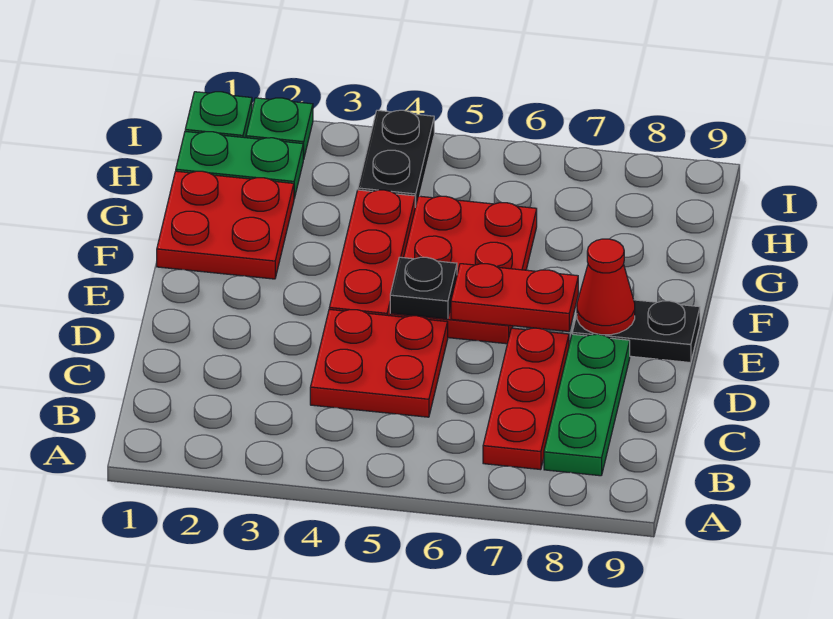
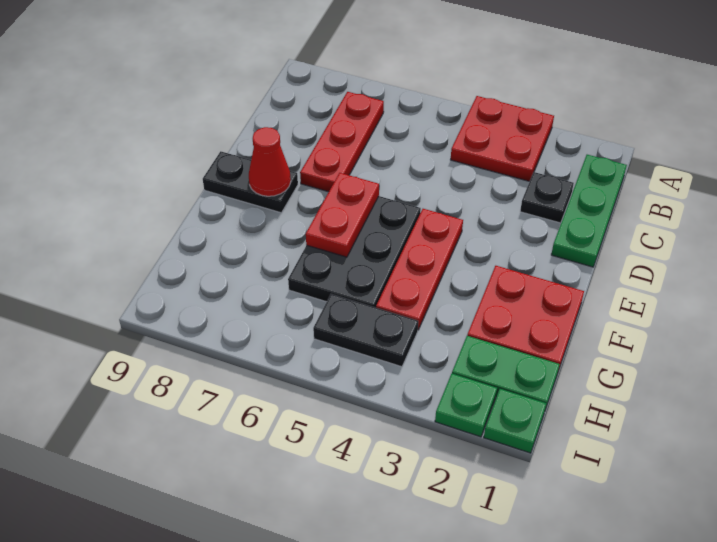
green plate B8:D8 level 1 -> green plate B1:D1 level 1
red plate C4:D5 level 1 -> red plate A3:B4 level 1
red plate E5:G6 level 1 -> black plate E5:G6 level 1
black plate E5 level 2 -> black plate C2 level 1
red plate E6:E7 level 2 -> red plate E6:F6 level 2
black plate H4:I4 level 1 -> black plate H4:H5 level 1

